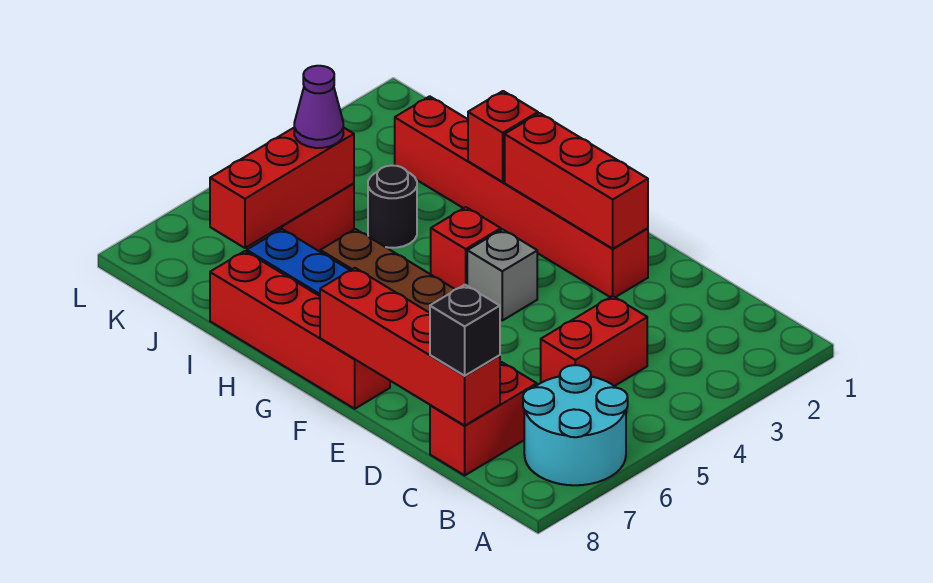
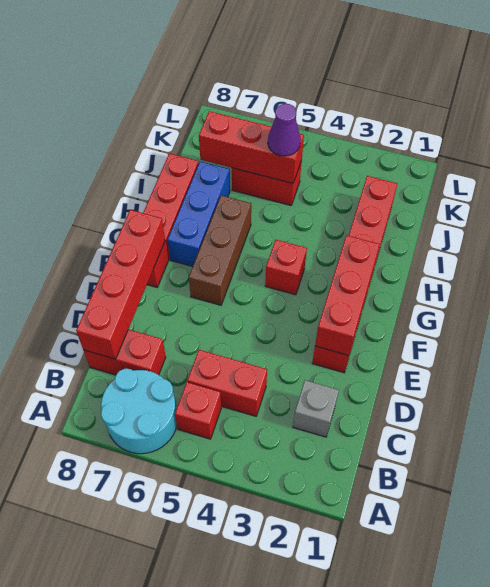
black brick C8 level 3 -> none
grey brick F4 level 1 -> grey brick C2 level 1
red brick H2 level 2 -> red brick B5 level 1
black round brick I4 level 1 -> none

